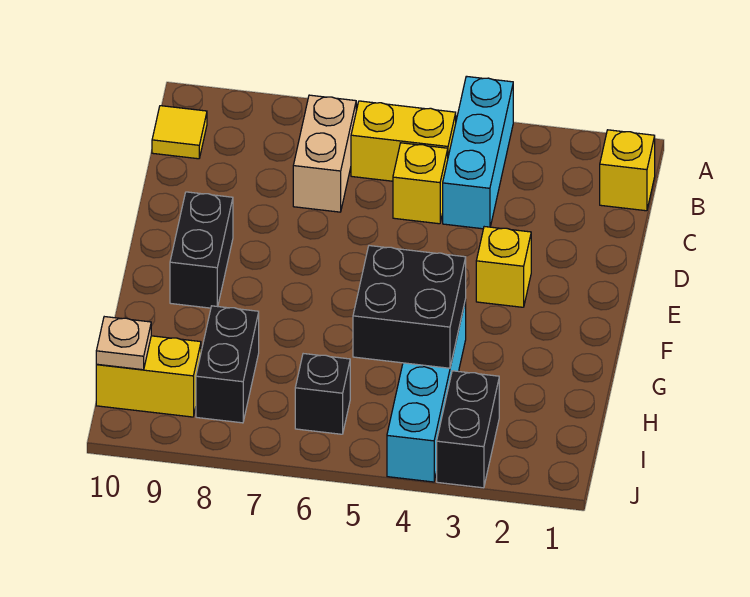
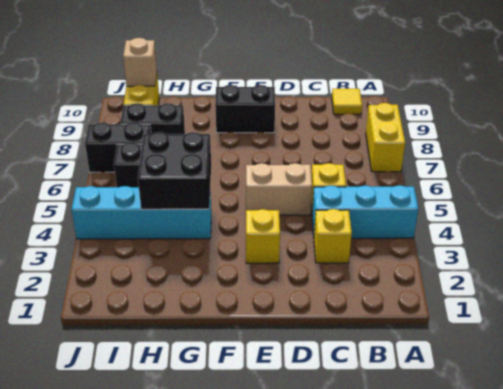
yellow brick B1 level 1 -> yellow brick C3 level 1
yellow brick B5:B6 level 1 -> yellow brick A7:A8 level 1
tan brick B7:C7 level 1 -> tan brick D5:E5 level 1
black brick I3:J3 level 1 -> black brick I7:J7 level 1
tan plate I10 level 2 -> tan brick I10 level 2

